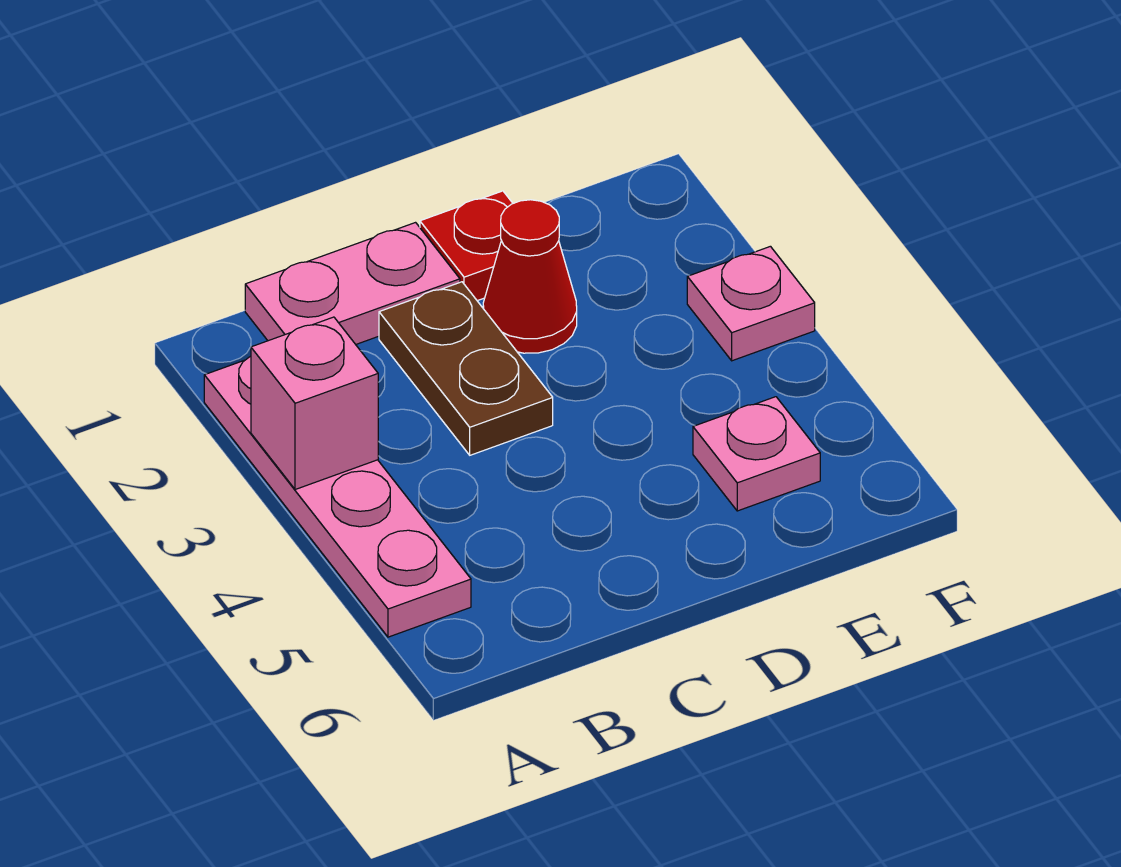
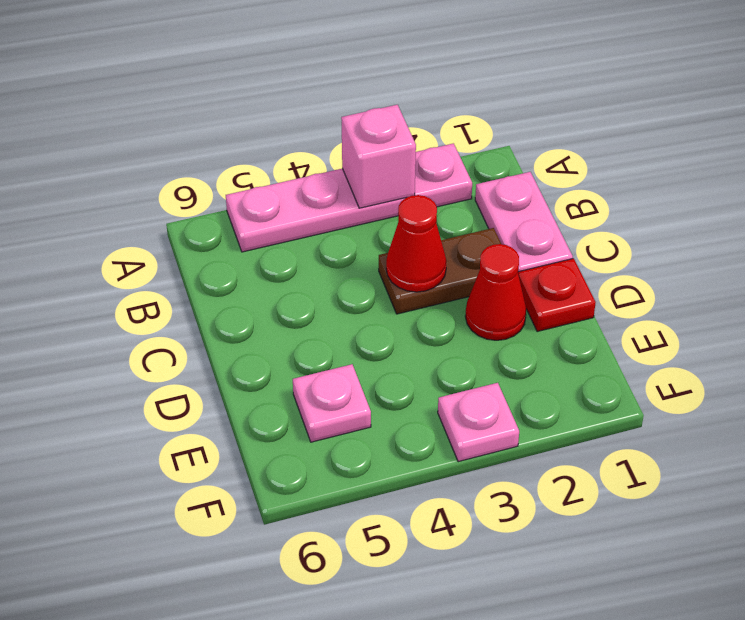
none -> red cone C3 level 2

